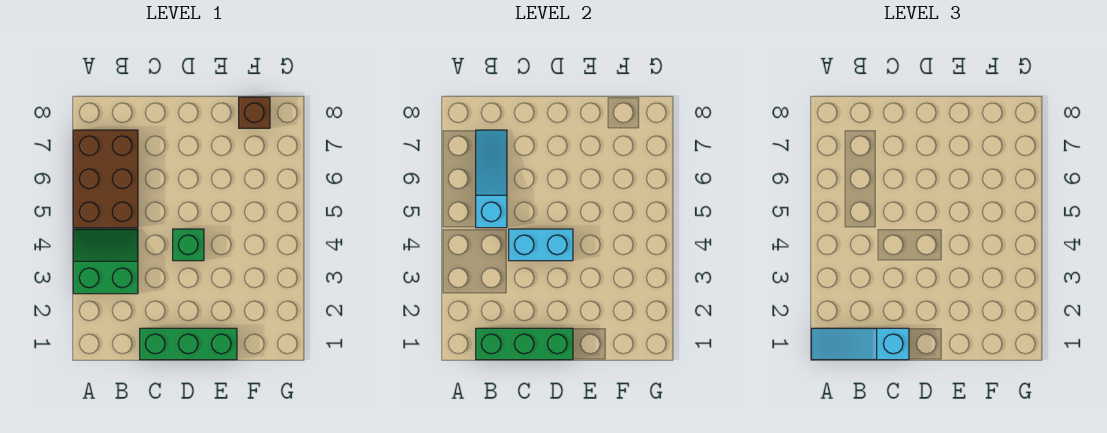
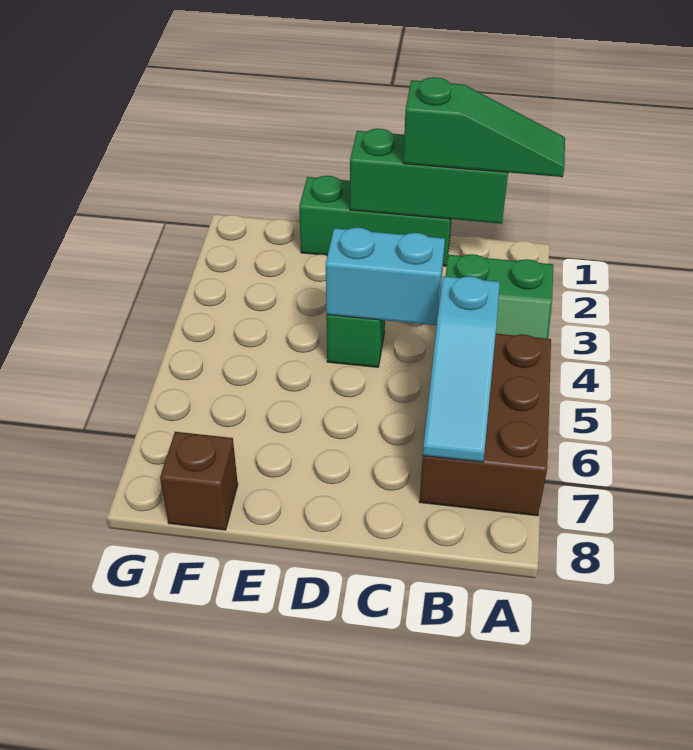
cyan slope A1:C1 level 3 top C -> green slope A1:C1 level 3 top C

